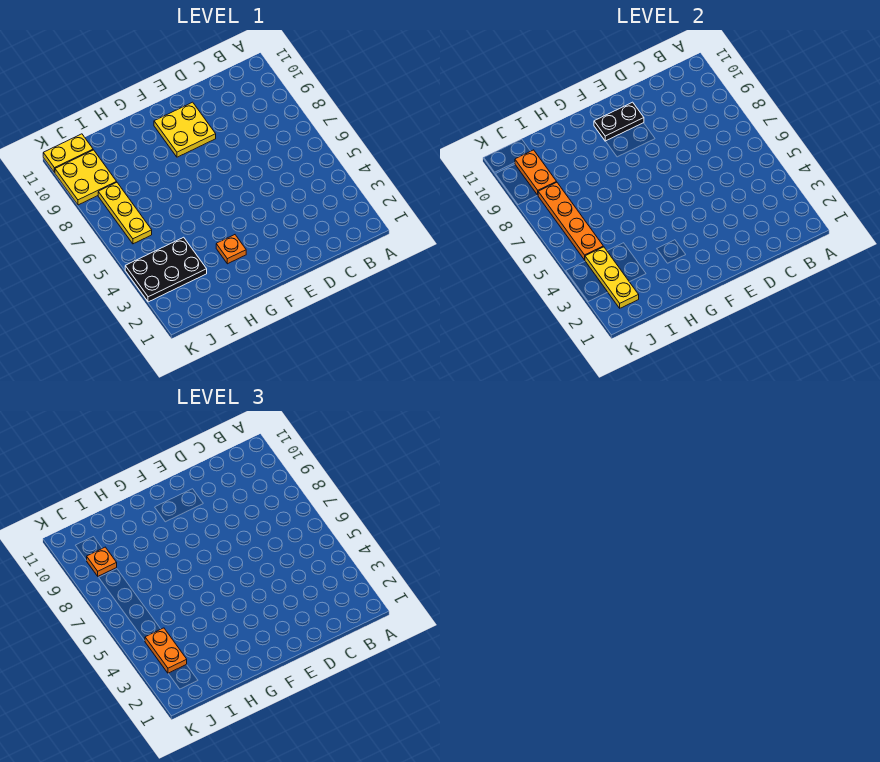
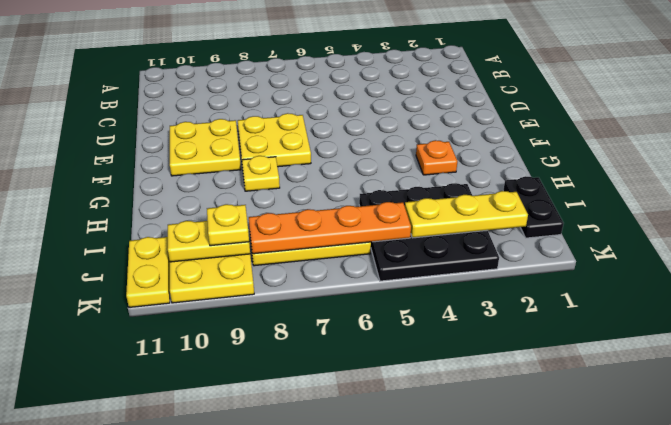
none -> yellow plate E7:F8 level 1
black plate E10:F10 level 2 -> black plate I1:J1 level 1
none -> yellow plate G8 level 1
black plate I3:K4 level 1 -> black plate I3:K5 level 1
orange plate J3:J4 level 3 -> none
orange plate J9:J10 level 2 -> yellow plate J9:J10 level 2
orange plate J9 level 3 -> yellow plate J9 level 3

